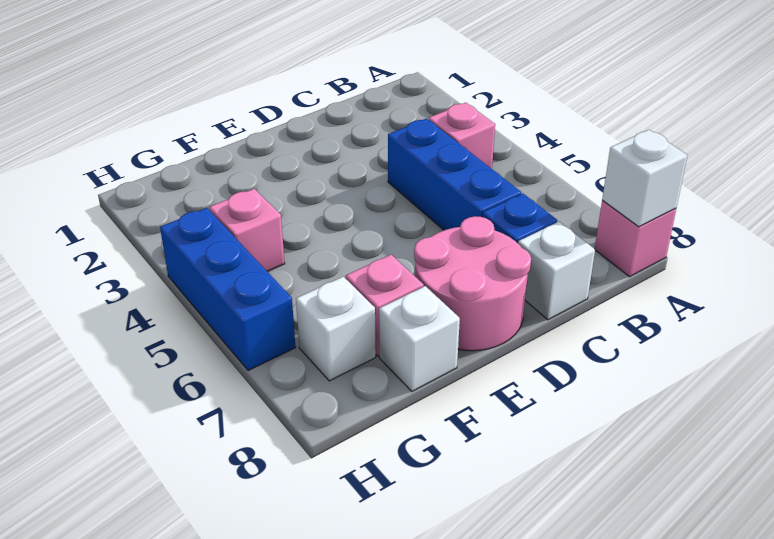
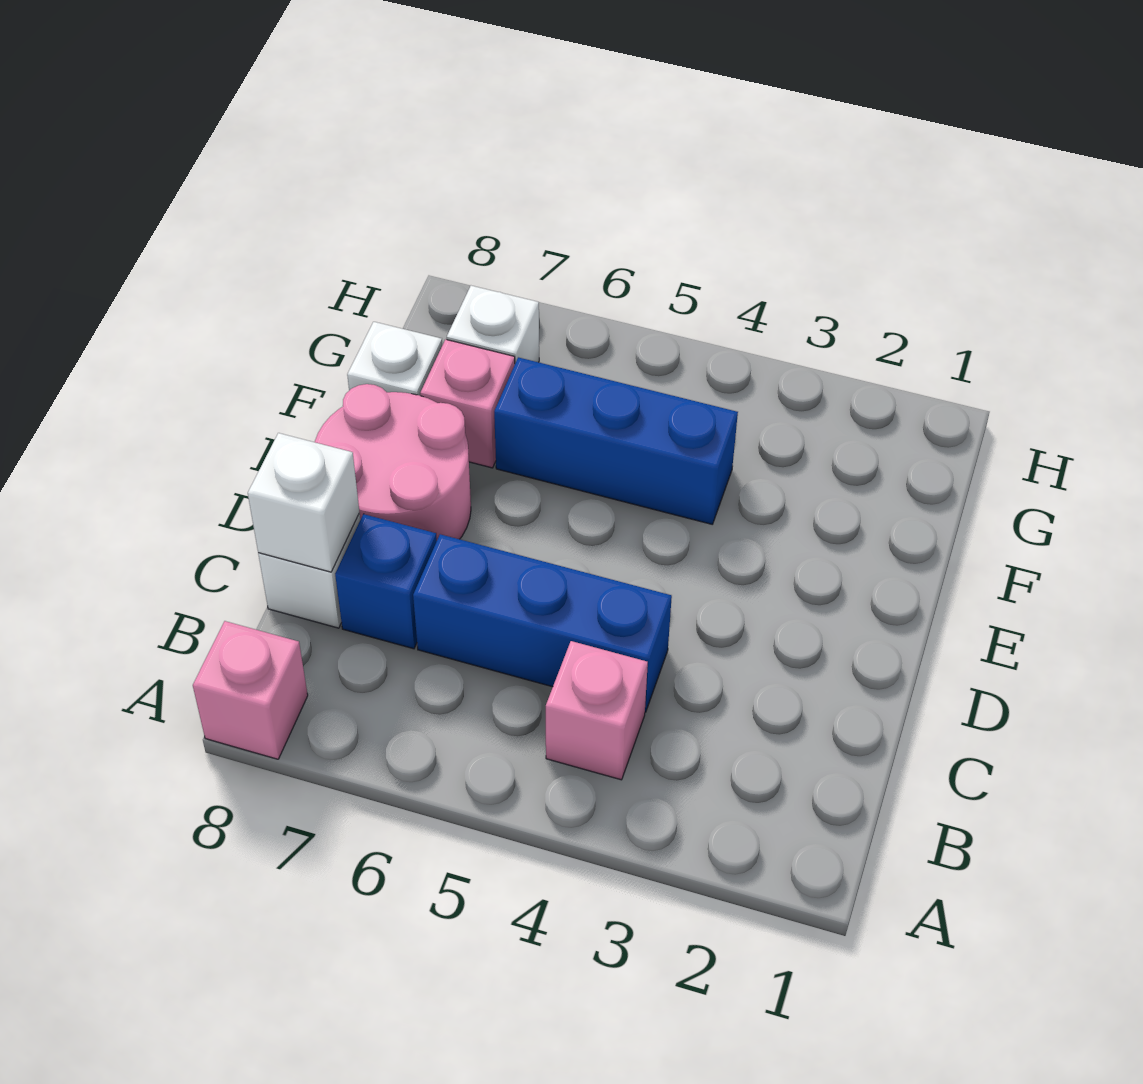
white brick A8 level 2 -> white brick C8 level 2
pink brick G4 level 1 -> none
blue brick H4:H6 level 1 -> blue brick F4:F6 level 1

